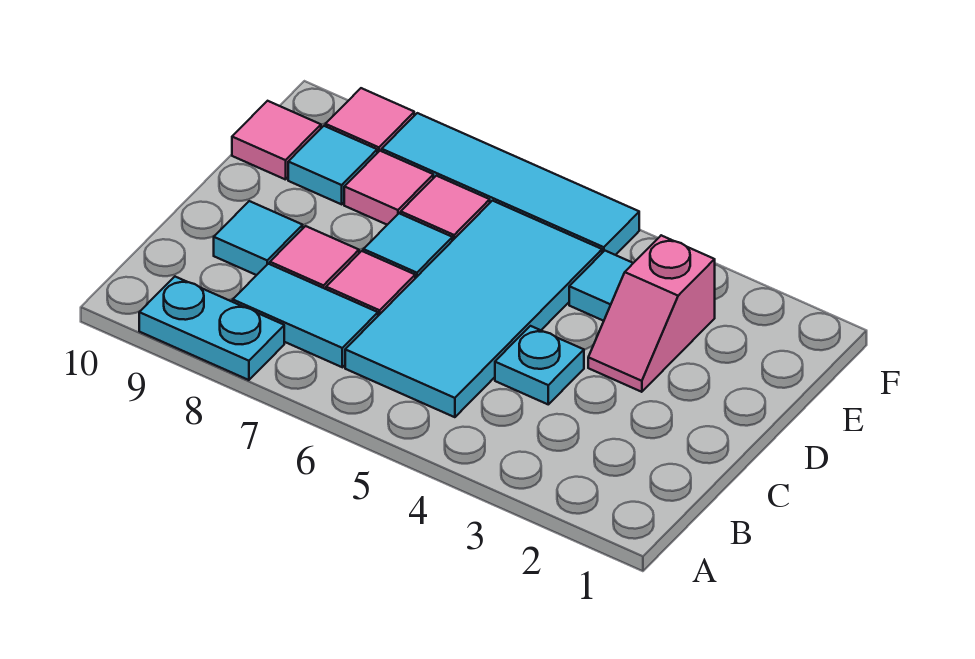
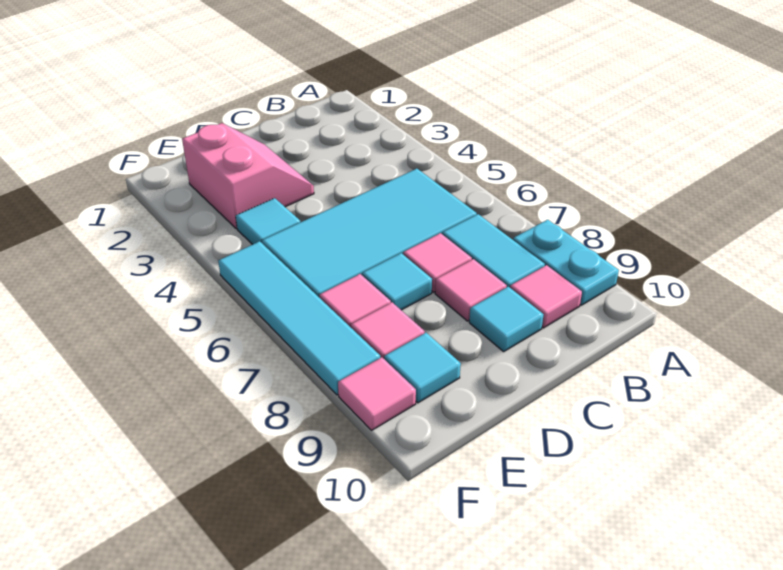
cyan plate C4 level 1 -> none
pink slope D3:E3 level 1 top E -> pink slope D2:E3 level 1 top E
pink tile E10 level 1 -> pink tile B9 level 1

